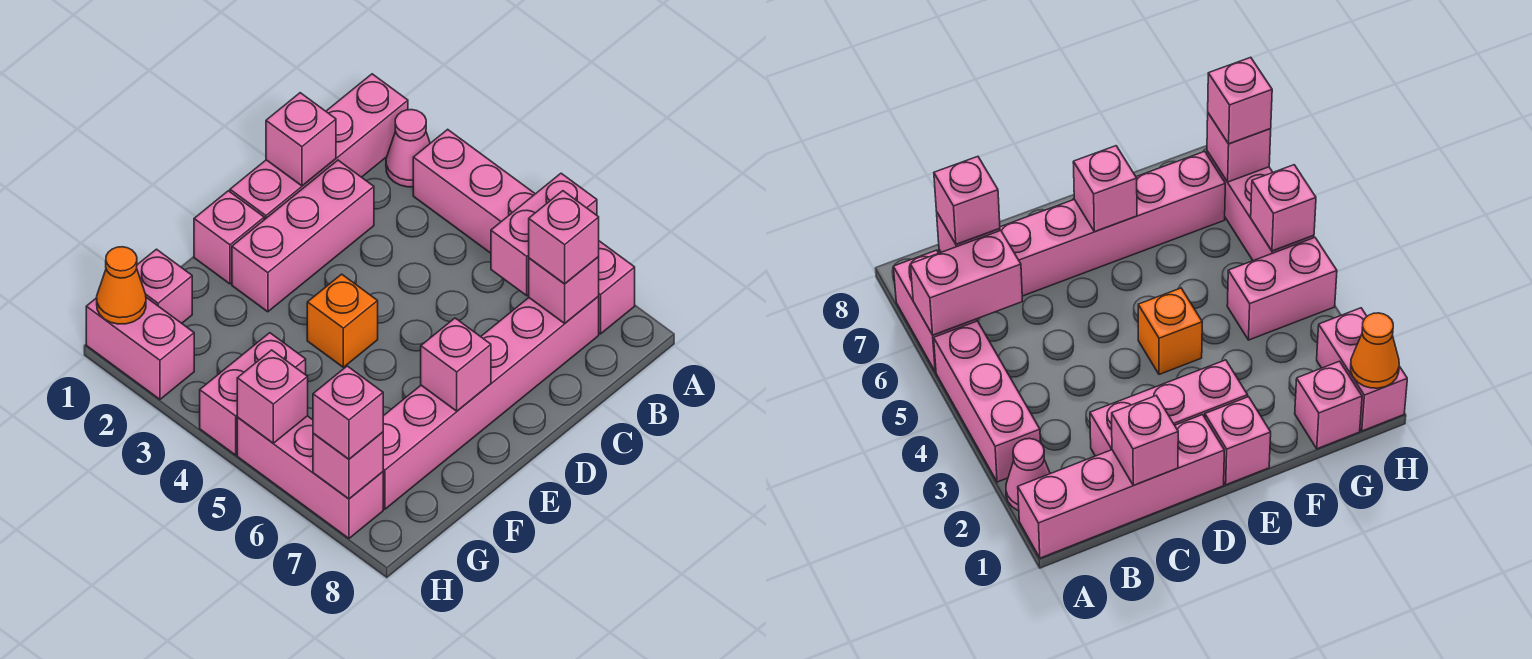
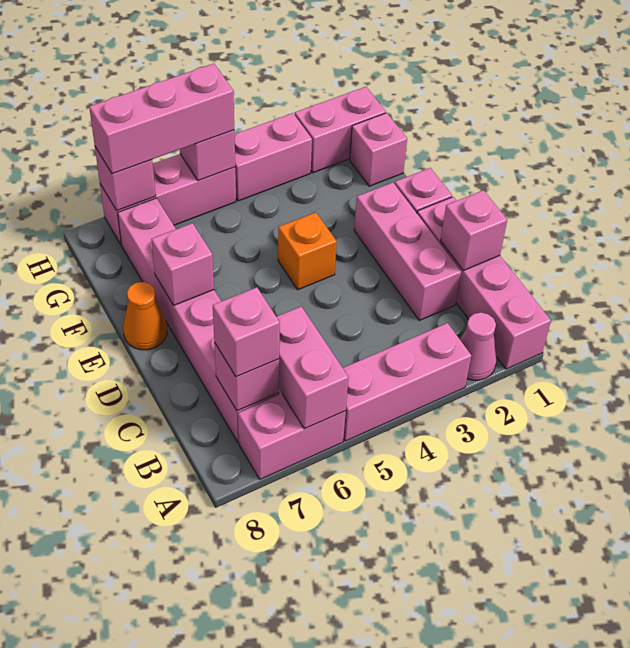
pink brick G4:H4 level 1 -> pink brick H3:H4 level 1
orange cone H1 level 2 -> orange cone E8 level 1
pink brick H7 level 3 -> pink brick H5:H7 level 3

